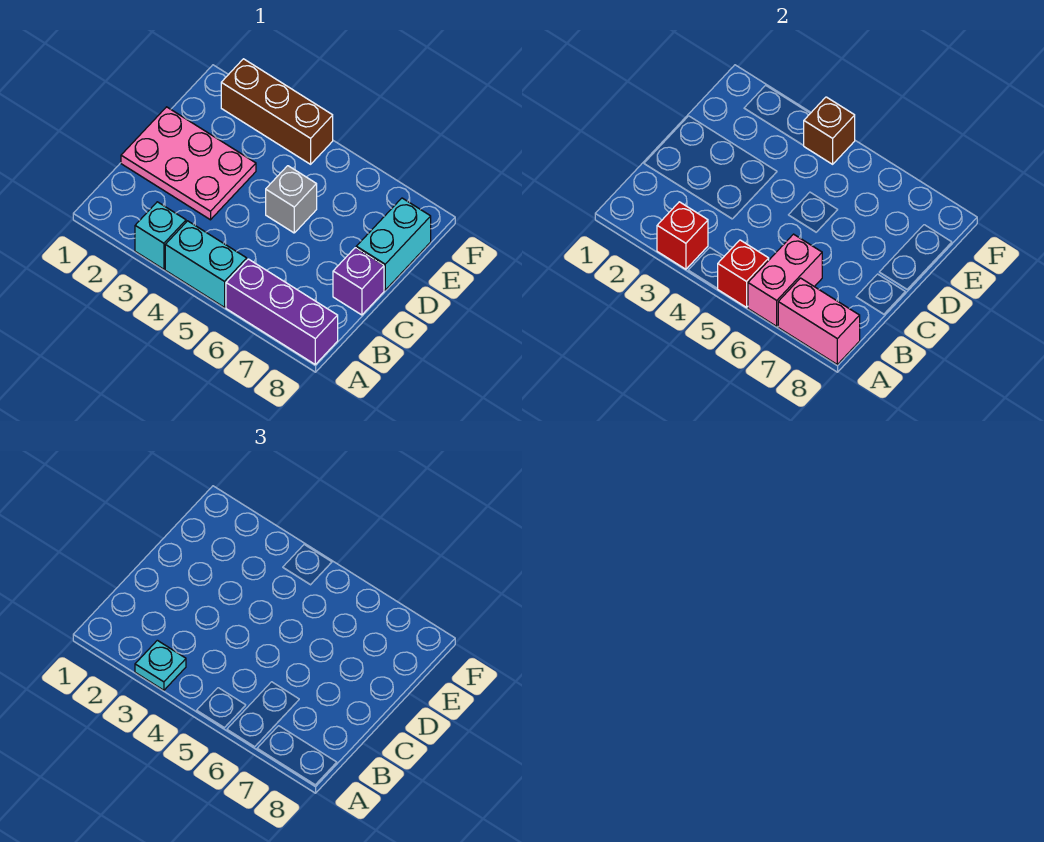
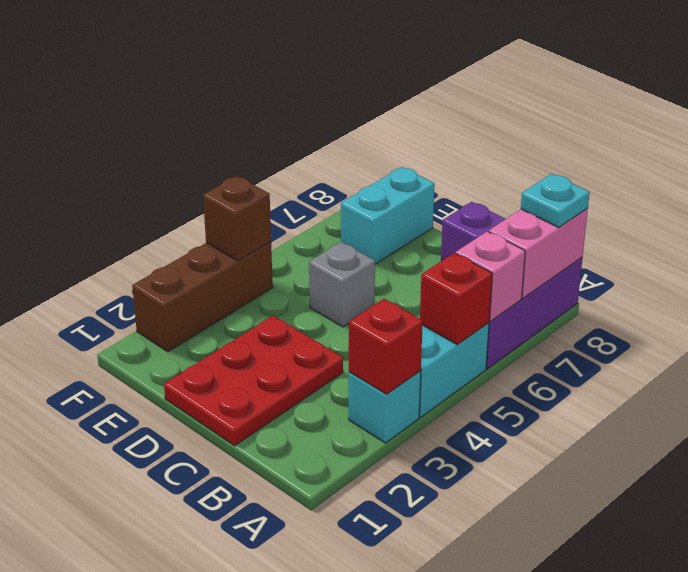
cyan plate A3 level 3 -> cyan plate A8 level 3
pink brick A6:B6 level 2 -> pink brick A6 level 2
pink plate C1:D3 level 1 -> red plate C1:D3 level 1
cyan brick D8:E8 level 1 -> cyan brick E7:E8 level 1

